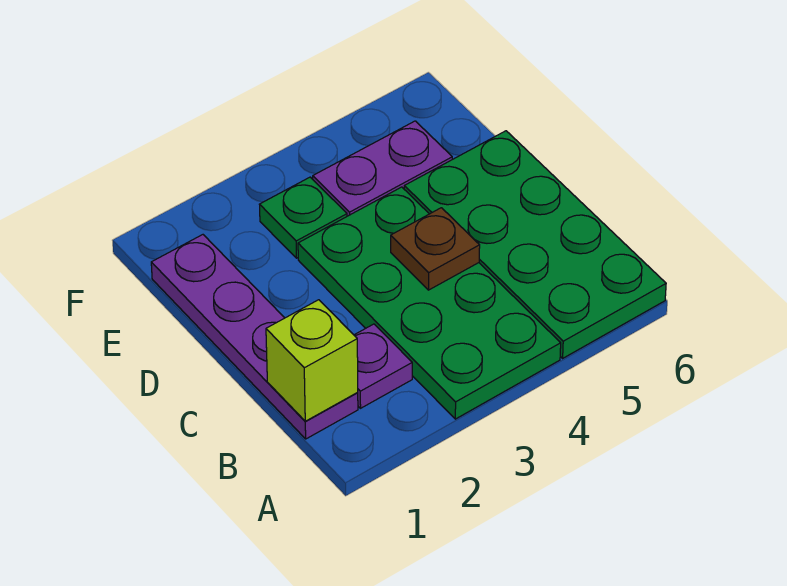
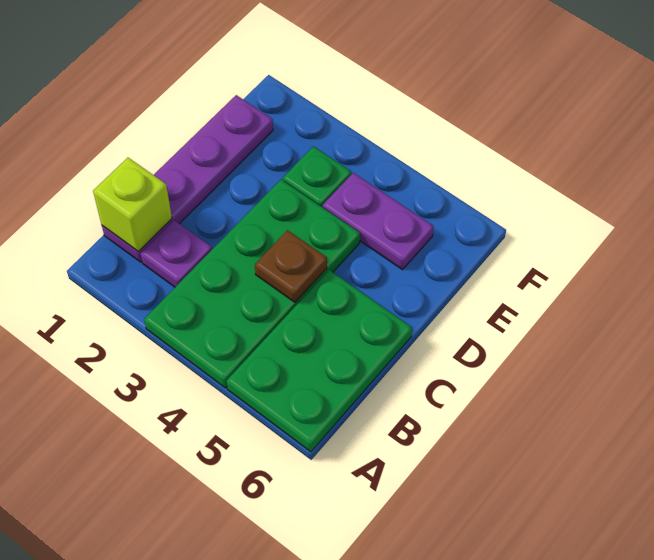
green plate A5:D6 level 1 -> green plate A5:C6 level 1

